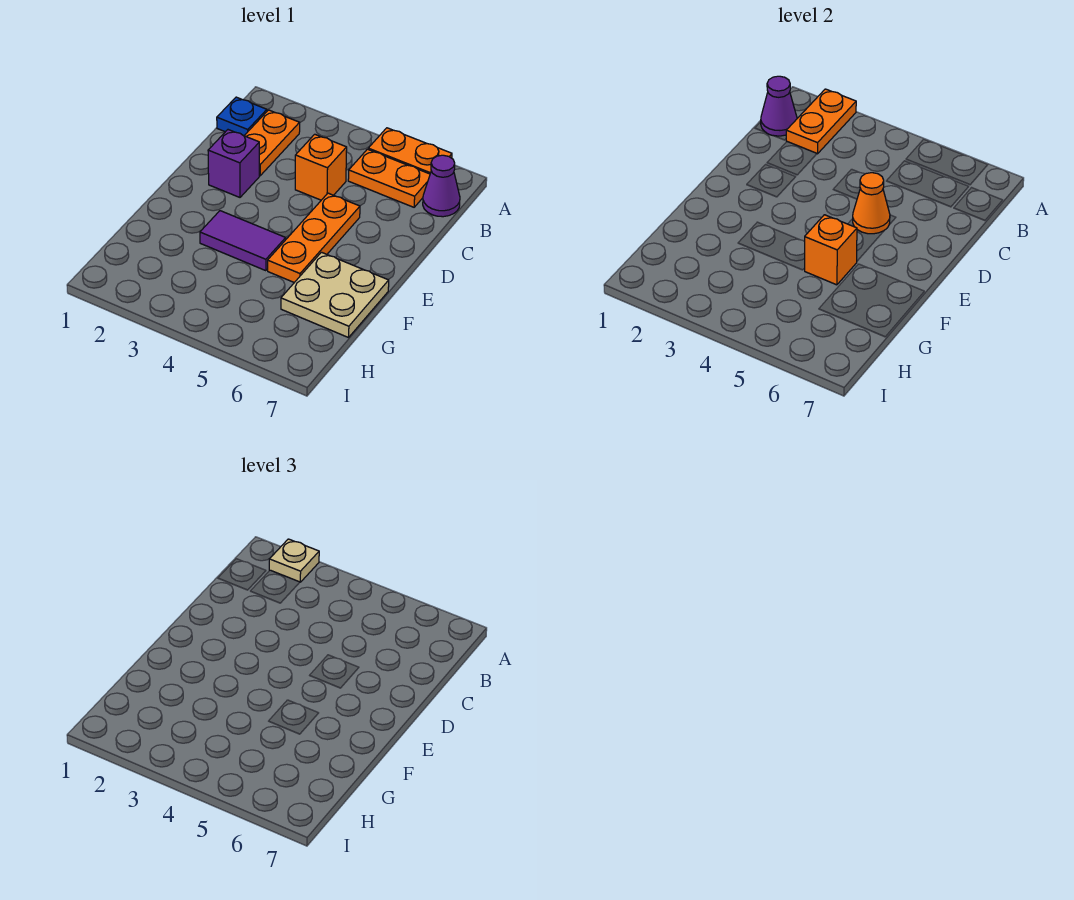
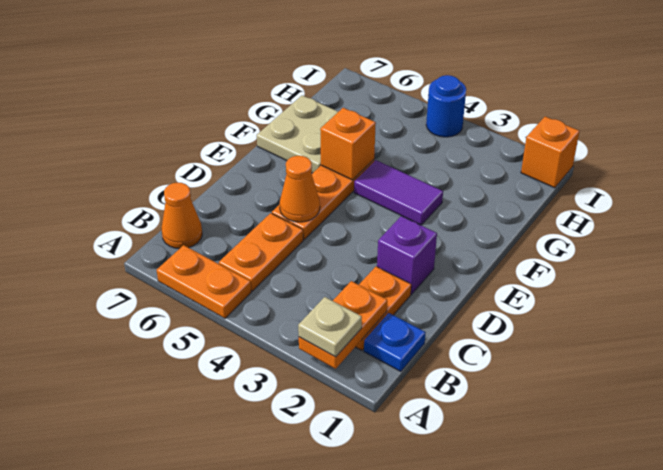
purple cone B1 level 2 -> none
orange plate B5:B6 level 1 -> orange plate B5:C5 level 1
purple cone B7 level 1 -> orange cone B7 level 1
orange brick C4 level 1 -> orange brick I1 level 1
none -> blue round brick I4 level 1

